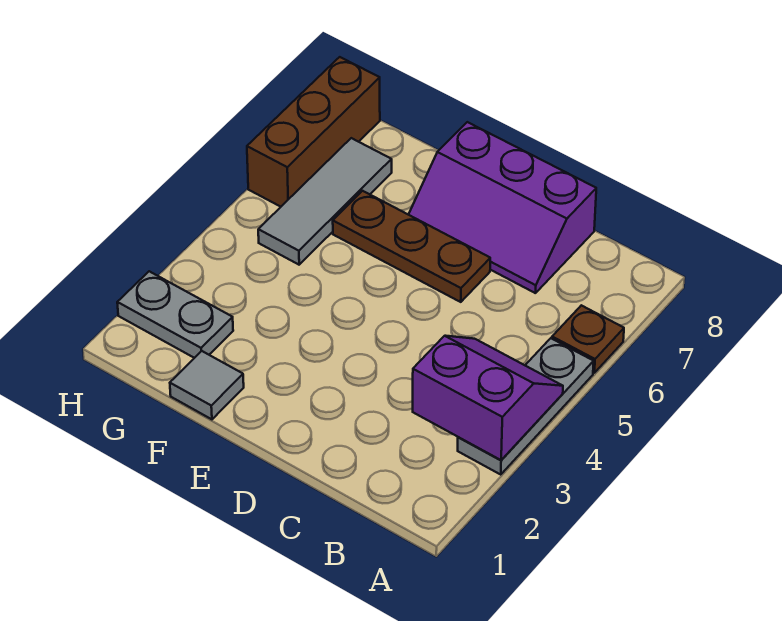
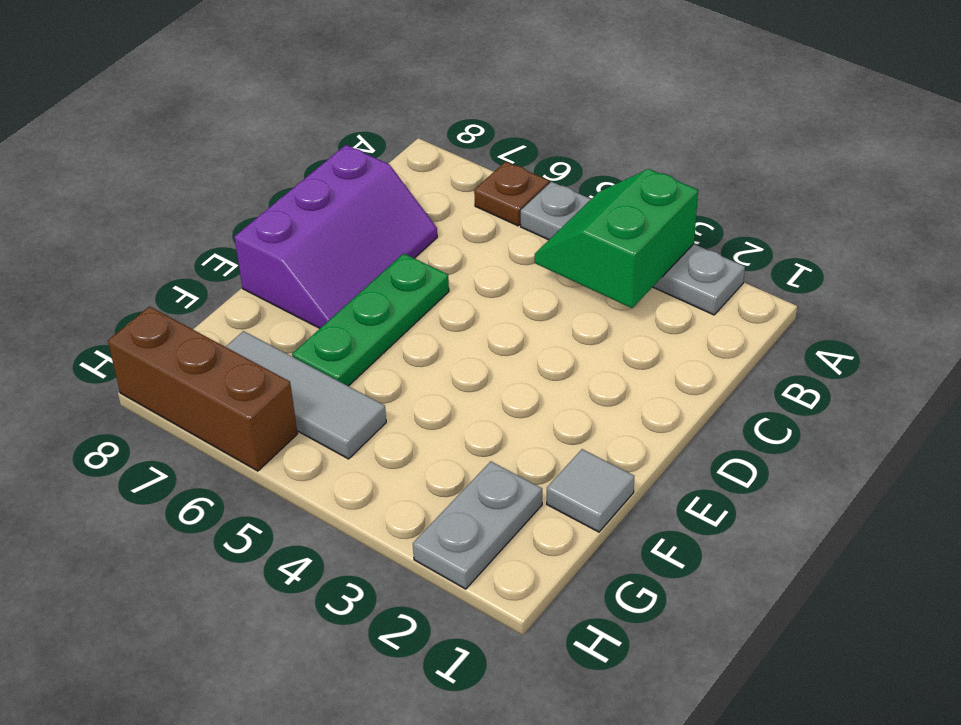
grey plate A3:A5 level 1 -> grey plate A2:A5 level 1
purple slope A3:B4 level 2 top 3 -> green slope A3:B4 level 2 top 3
brown plate D6:F6 level 1 -> green plate D6:F6 level 1

